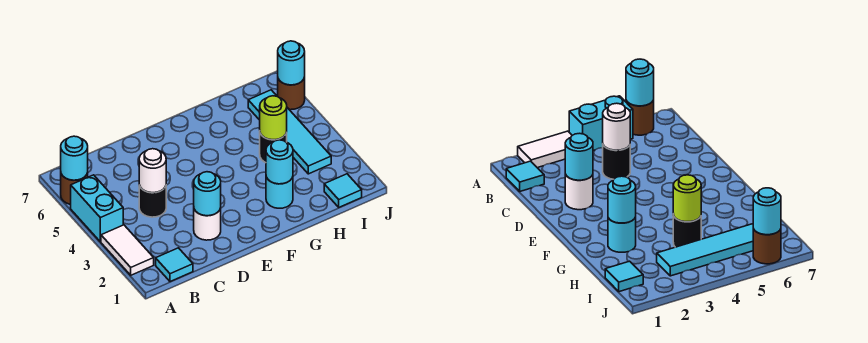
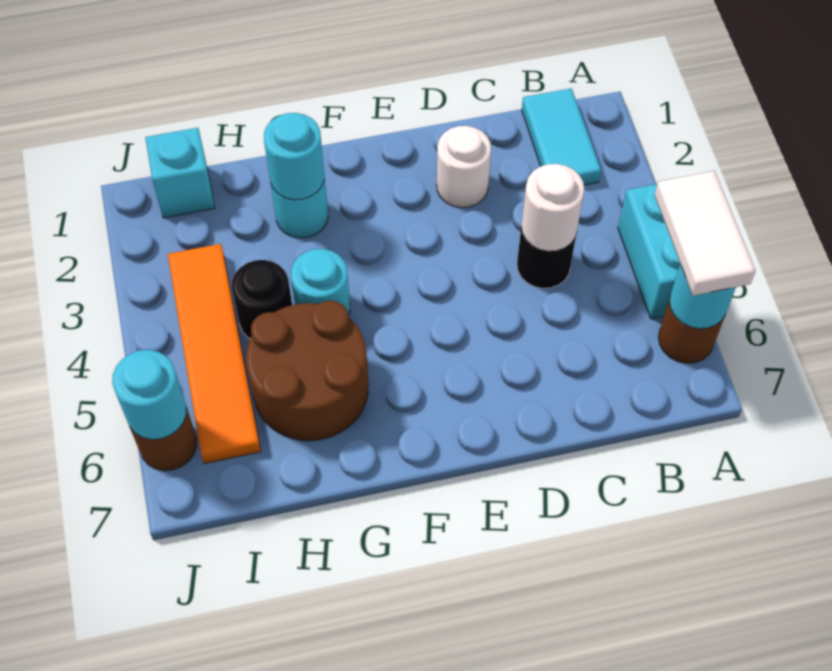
white tile A2:A3 level 1 -> white tile A5:A6 level 3
cyan tile B1 level 1 -> cyan tile B1:B2 level 1
cyan round brick D2 level 2 -> cyan round brick G4 level 1
none -> brown round brick G5:H6 level 1
lime round brick H4 level 2 -> none
cyan tile I1 level 1 -> cyan brick I1 level 1
cyan tile I3:I6 level 1 -> orange tile I3:I6 level 1

